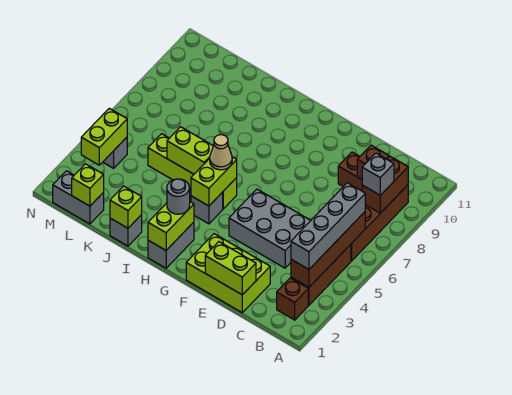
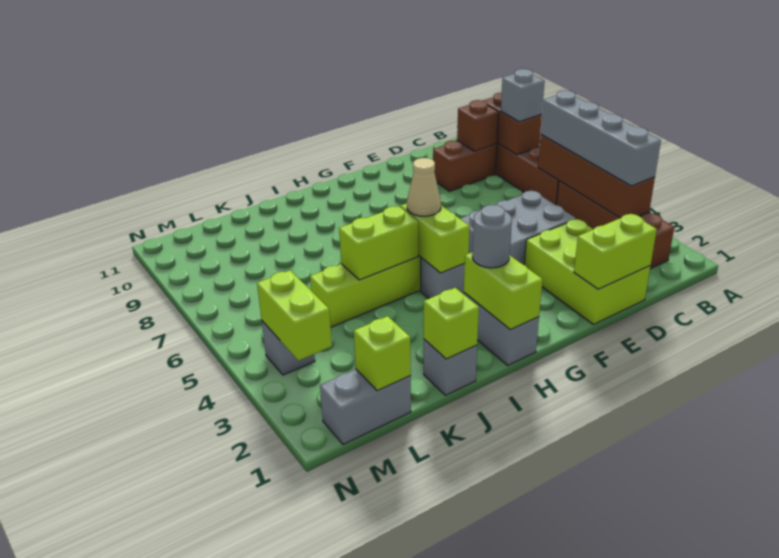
lime brick D1:F2 level 1 -> lime brick D1:E3 level 1

